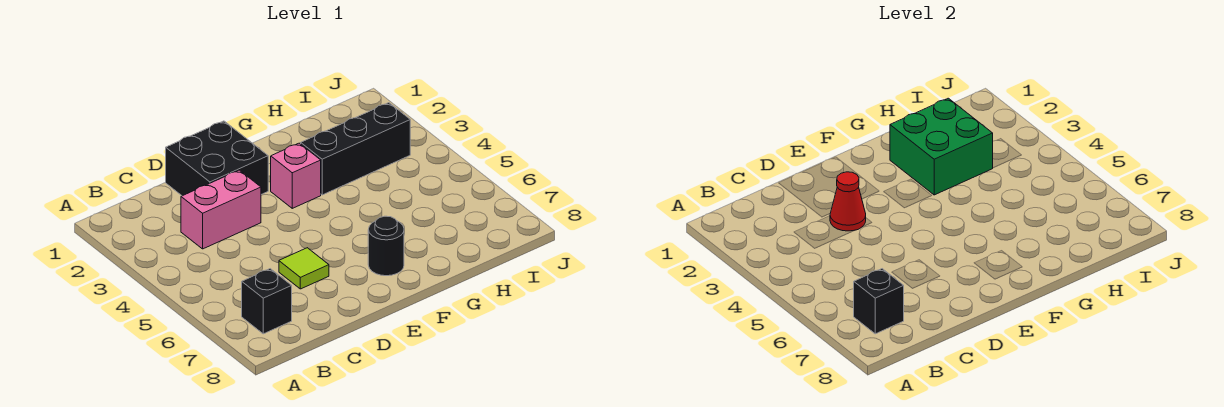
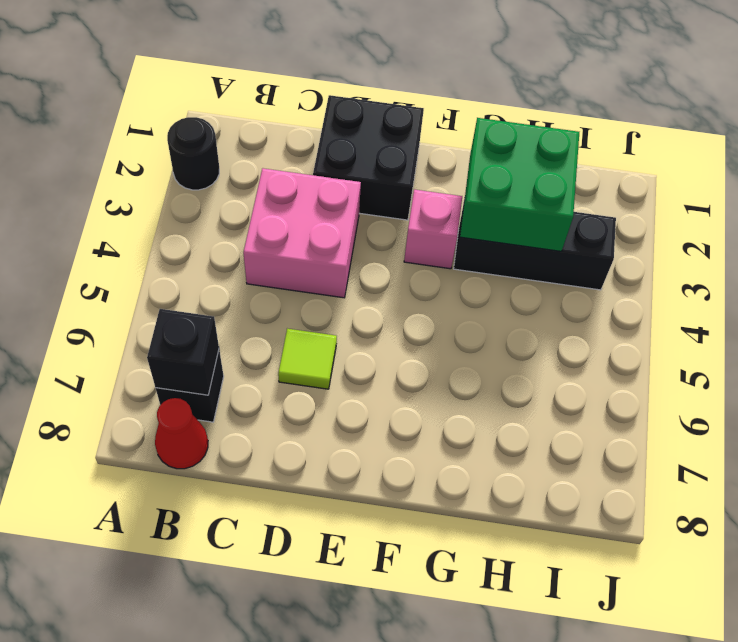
pink brick C3:D3 level 1 -> pink brick C3:D4 level 1
red cone D3 level 2 -> red cone B8 level 1
black round brick F7 level 1 -> black round brick A2 level 1

